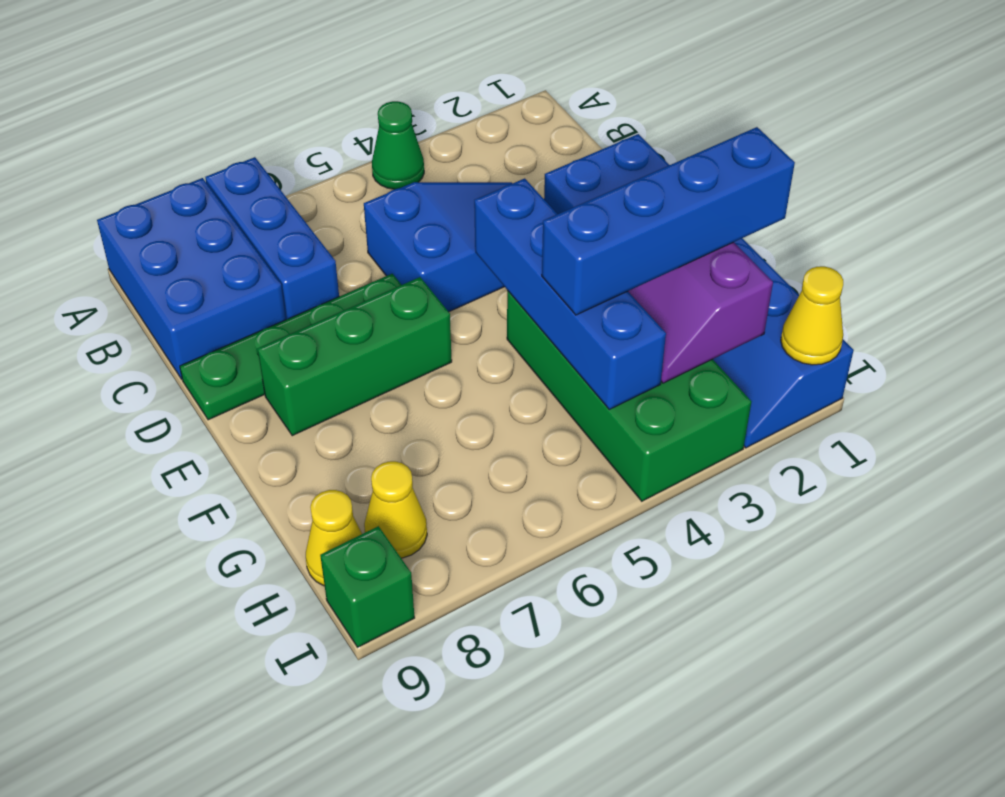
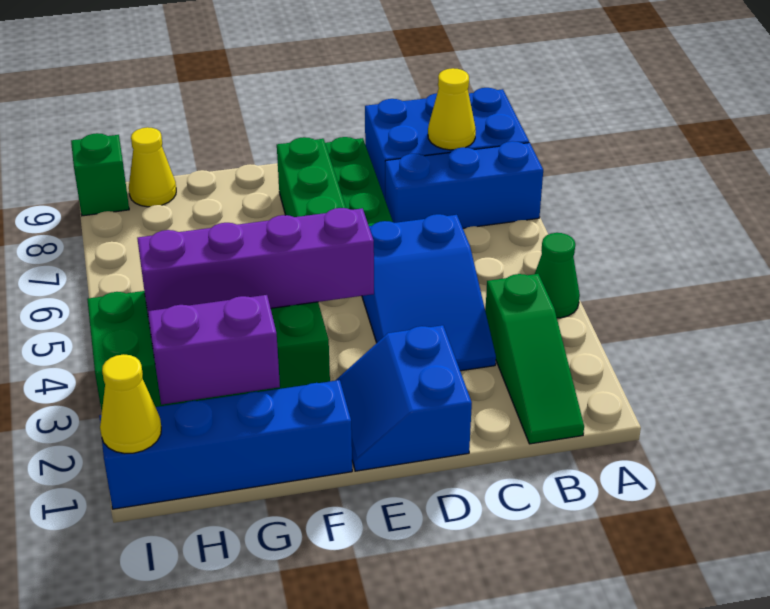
none -> green slope B1:B3 level 1 top 3
blue brick E4:H4 level 2 -> purple brick E4:H4 level 2
blue brick G1:G4 level 3 -> none
yellow cone H8 level 1 -> yellow cone B8 level 2

